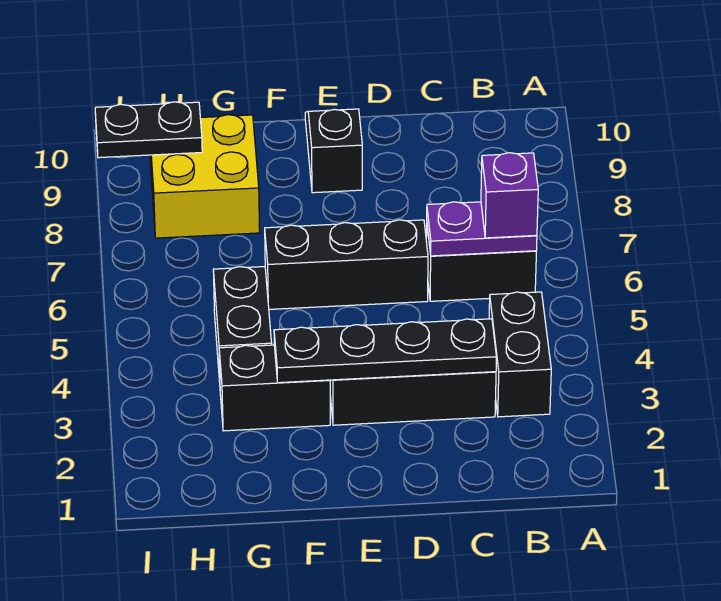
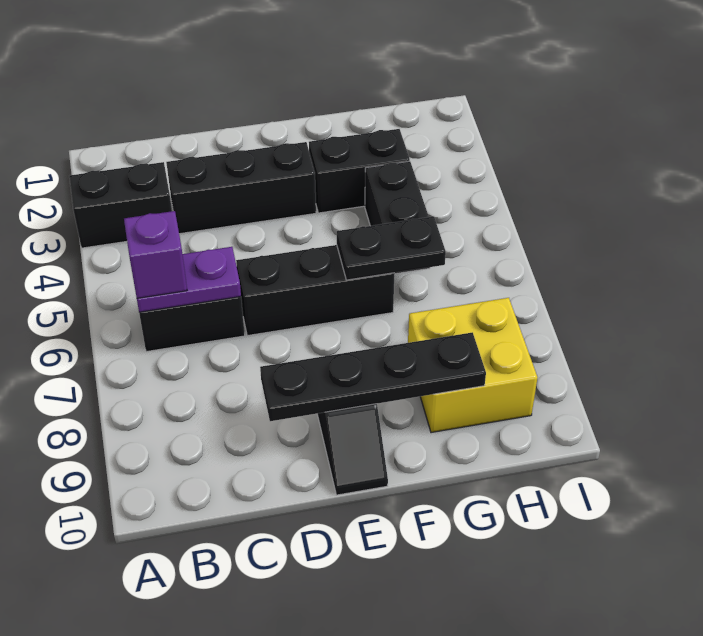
black brick B3:B4 level 1 -> black brick A3:B3 level 1
black plate C3:F3 level 2 -> black plate D9:G9 level 2
black plate H9:I9 level 2 -> black plate F6:G6 level 2

